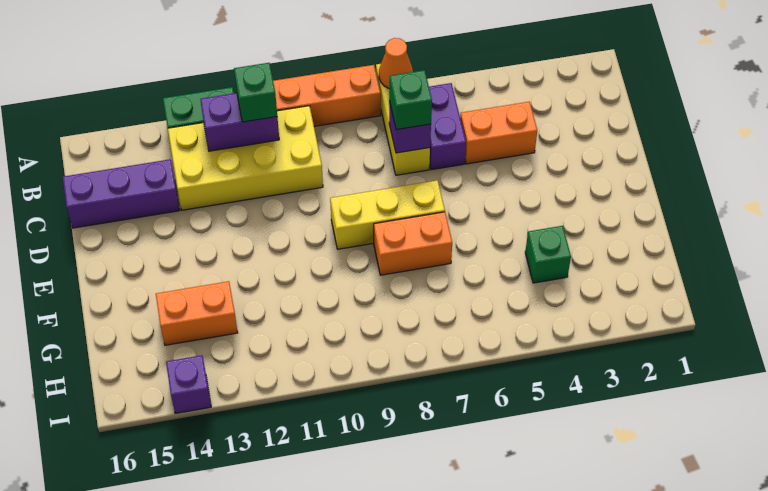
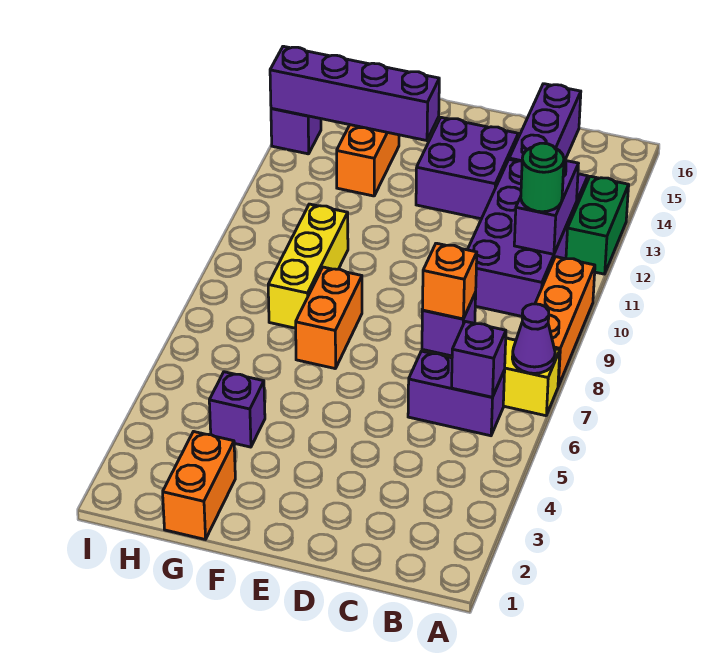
orange cone A7 level 2 -> purple cone A7 level 2
none -> purple brick B6 level 2
yellow brick B10:C13 level 1 -> purple brick B10:C13 level 1
green brick B11 level 3 -> green round brick B11 level 3
orange brick C4:C5 level 1 -> orange brick G1:G2 level 1
green brick C7 level 3 -> orange brick C7 level 3
none -> purple brick D13:E14 level 1
yellow brick E7:E9 level 1 -> yellow brick G8:G10 level 1
none -> purple brick F14:I14 level 2
green brick G4 level 1 -> purple brick G4 level 1

